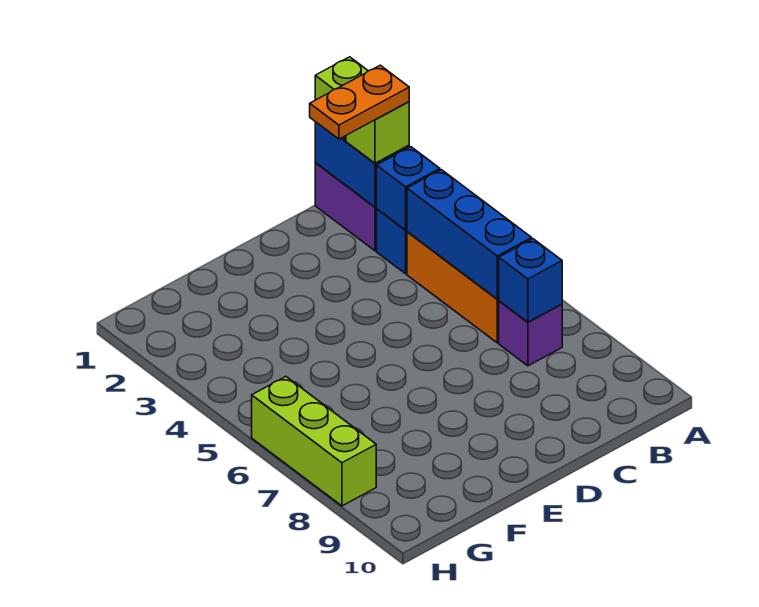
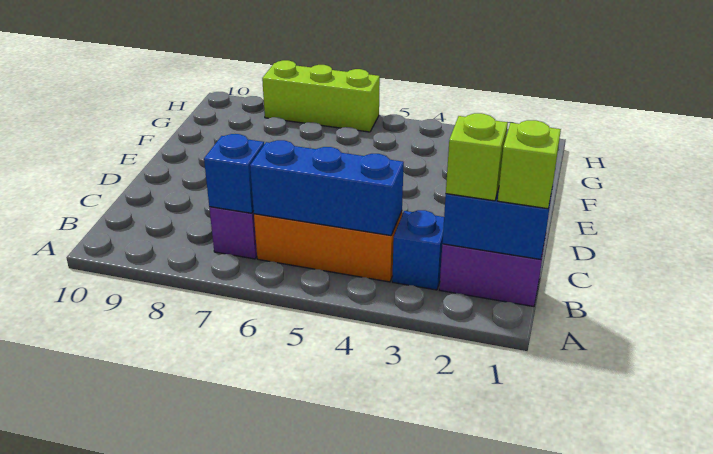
orange plate B2:C2 level 4 -> none
blue brick B3 level 2 -> none

